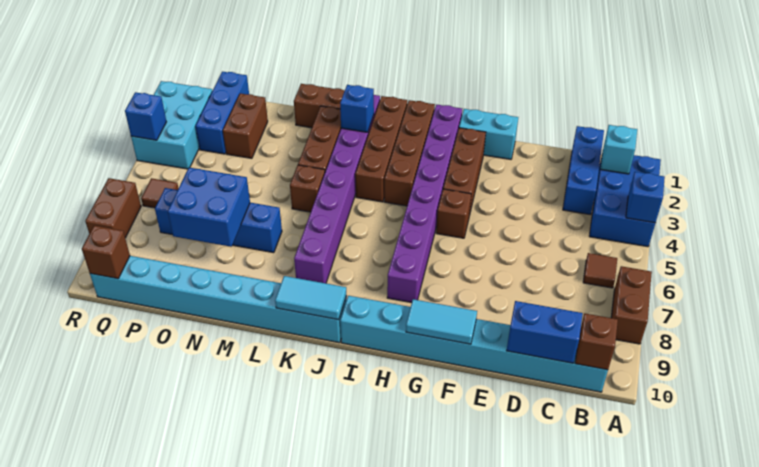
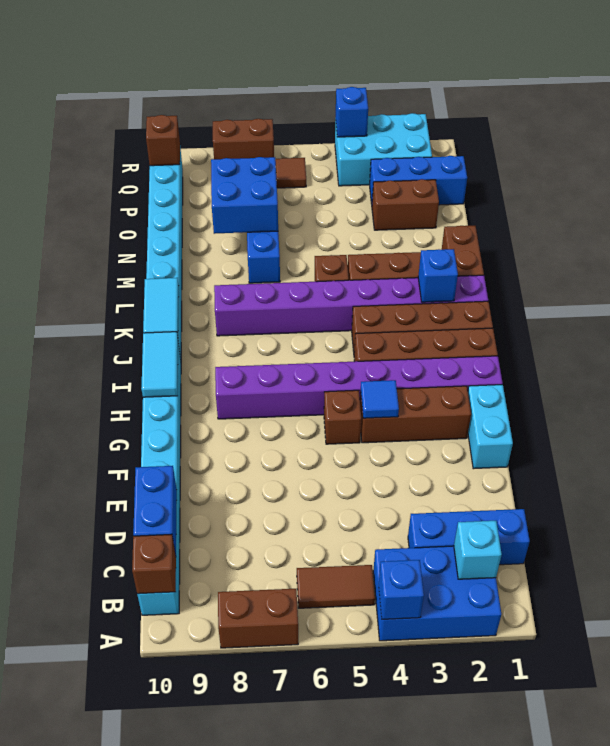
brown tile B6 level 1 -> brown tile B5:B6 level 1
cyan tile F10:G10 level 2 -> cyan tile H10:I10 level 2
none -> blue tile G4 level 2

